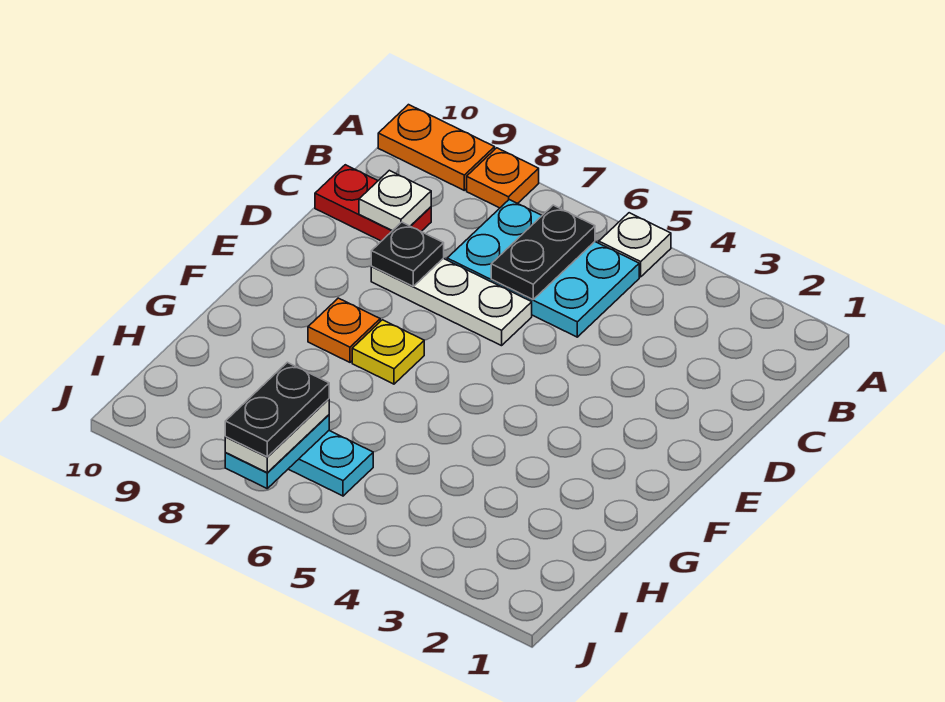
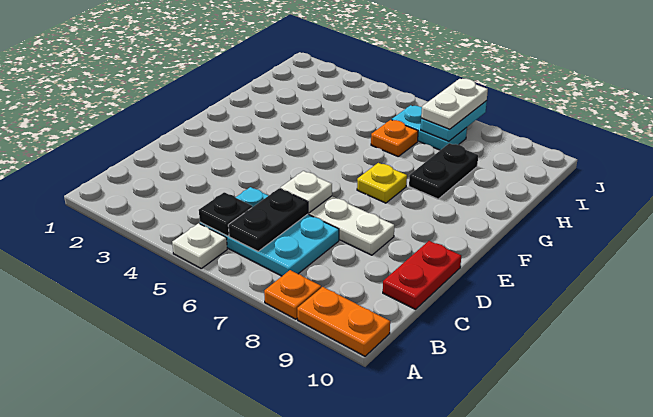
red plate C9:C10 level 1 -> red plate C10:D10 level 1
white plate C9 level 2 -> white plate D6 level 2
black plate D8 level 2 -> black plate B5 level 2
orange plate F8 level 1 -> orange plate H6 level 1
black plate I7:J7 level 4 -> black plate G8:H8 level 1

